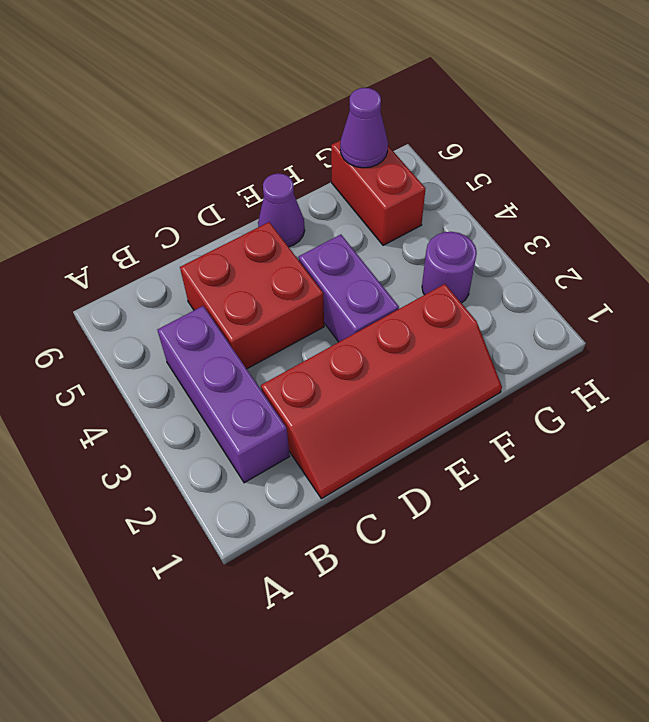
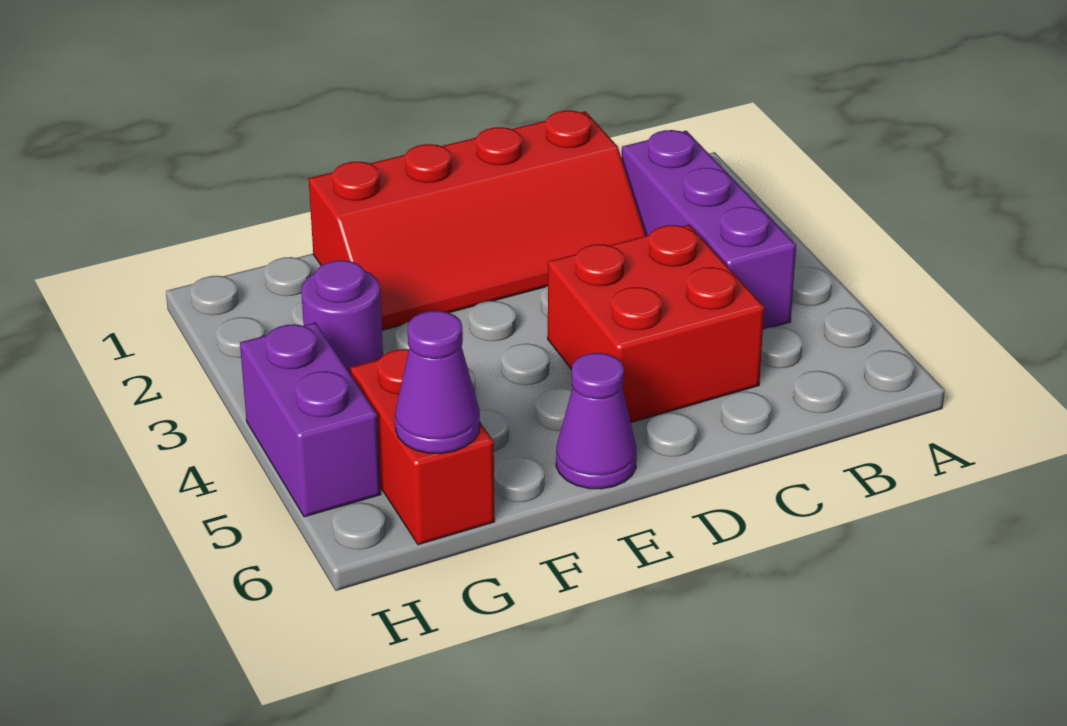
red slope C1:F2 level 1 top 2 -> red slope C1:F2 level 1 top 1
purple brick E3:E4 level 1 -> purple brick H4:H5 level 1

